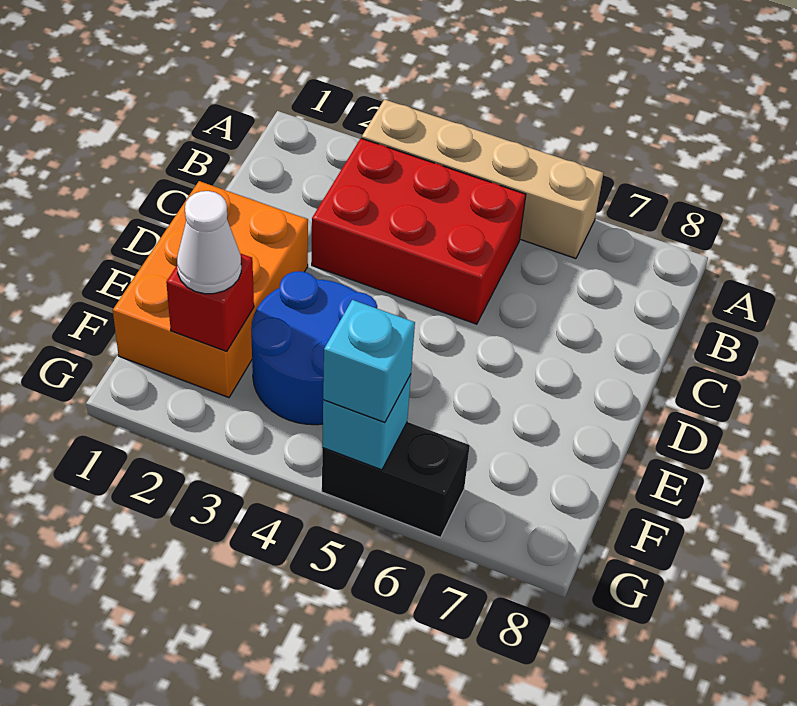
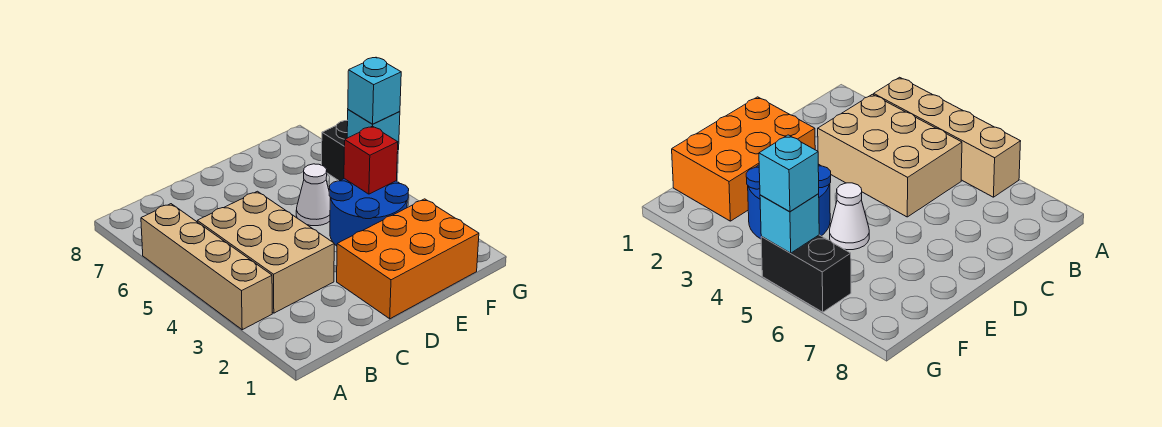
red brick B3:C5 level 1 -> tan brick B3:C5 level 1
red brick F2 level 2 -> red brick F4 level 2
white cone F2 level 3 -> white cone E5 level 1

